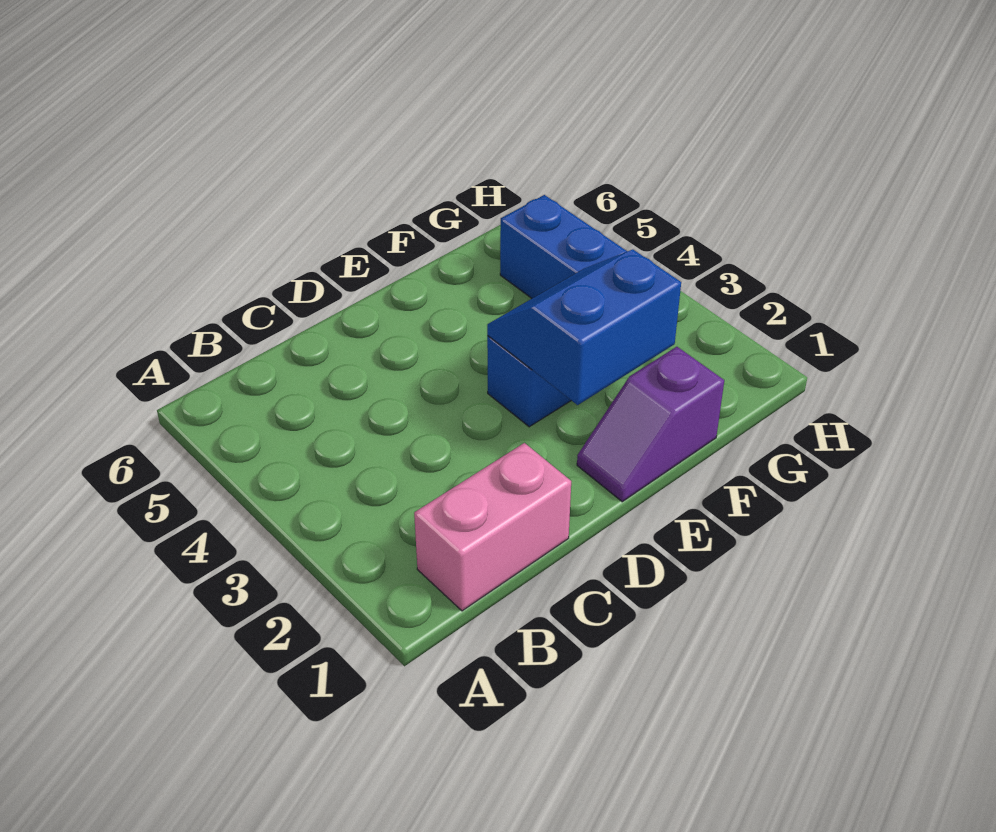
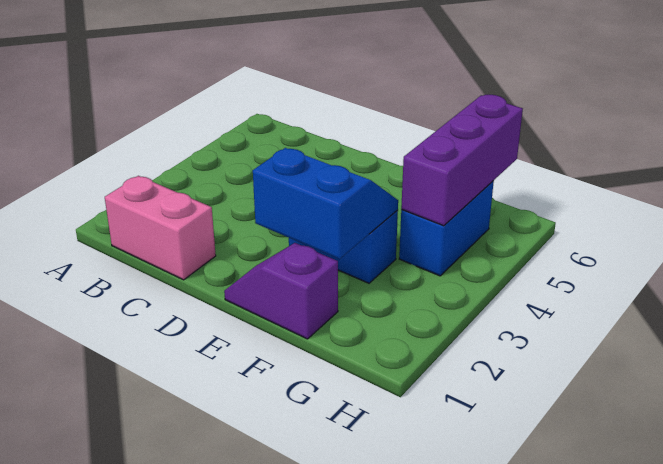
none -> purple brick G4:G6 level 2

